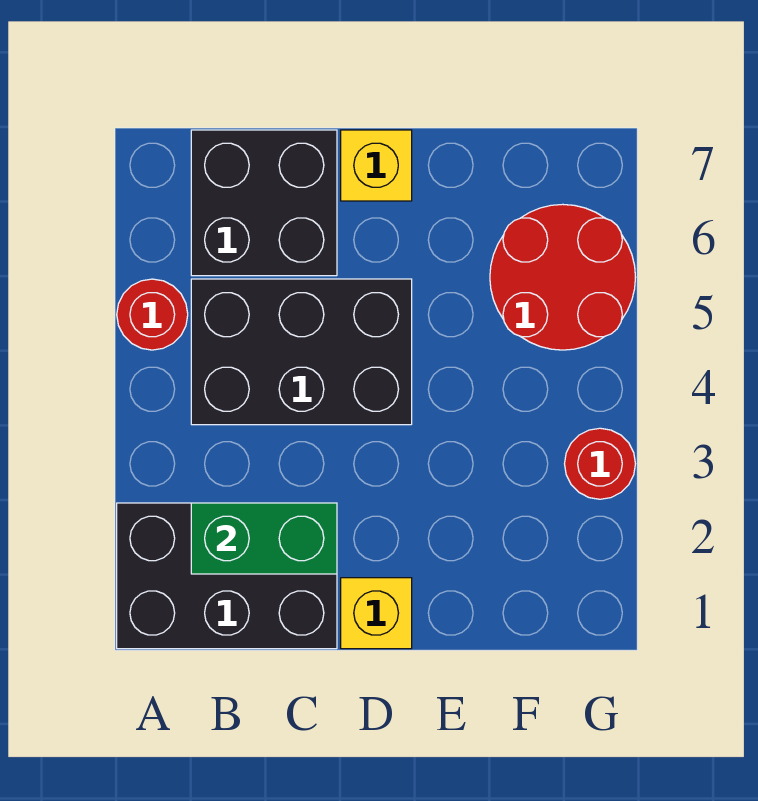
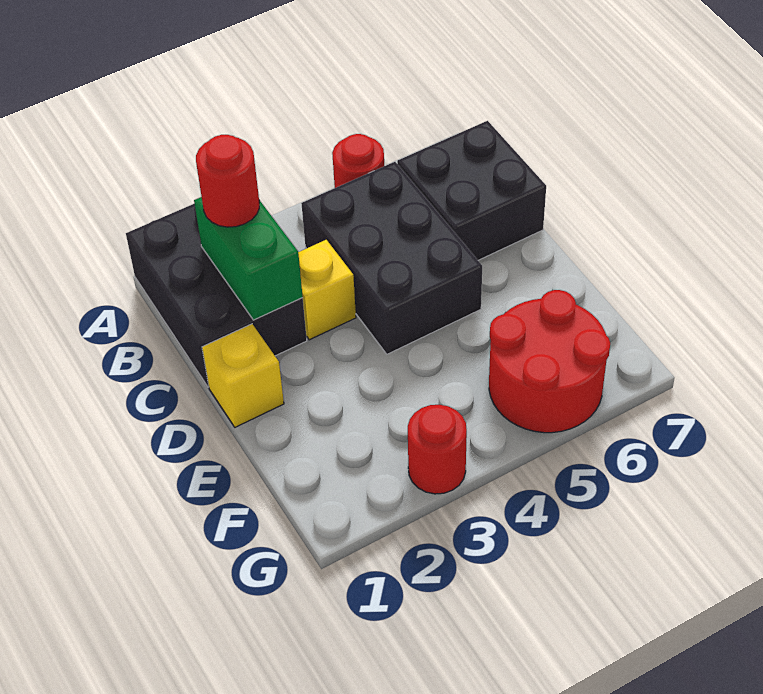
none -> red round brick B2 level 3
yellow brick D7 level 1 -> yellow brick C3 level 1

